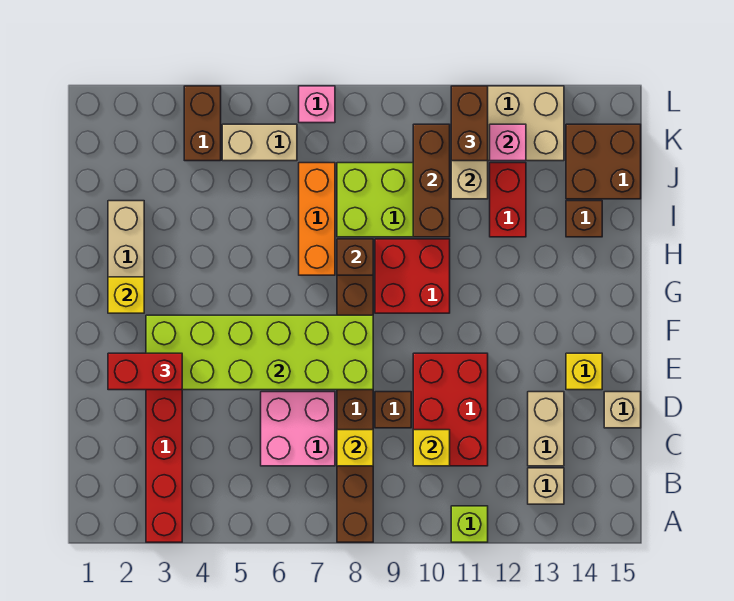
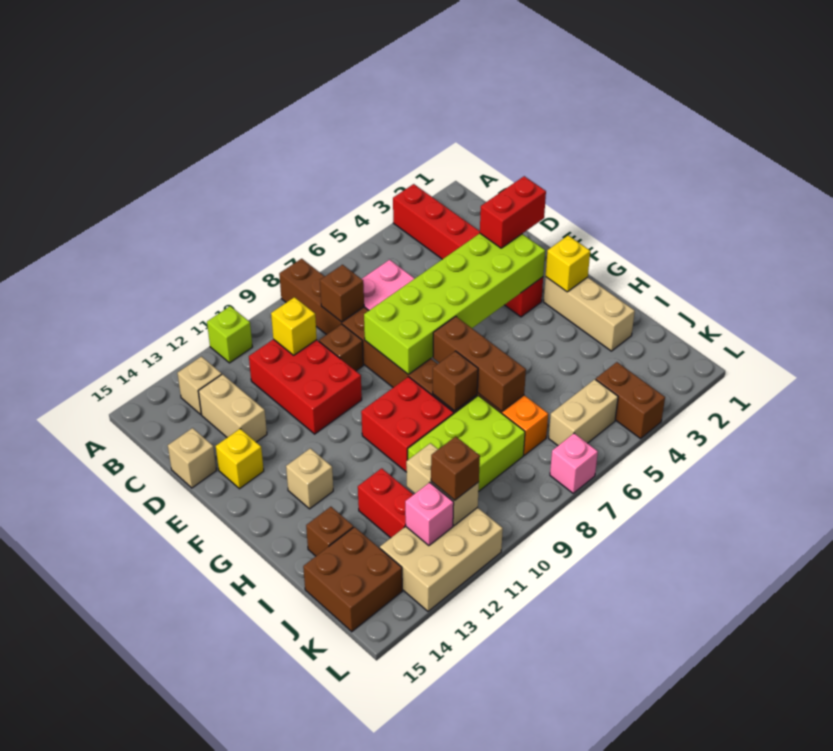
yellow brick C8 level 2 -> brown brick C8 level 2
none -> tan brick G13 level 1
brown brick I10:K10 level 2 -> brown brick G7:I7 level 2
brown brick K11:L11 level 3 -> brown brick K11 level 3

